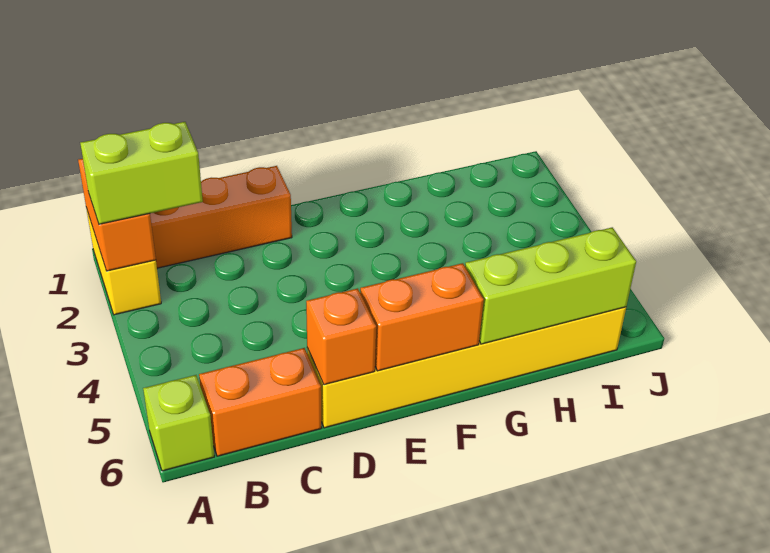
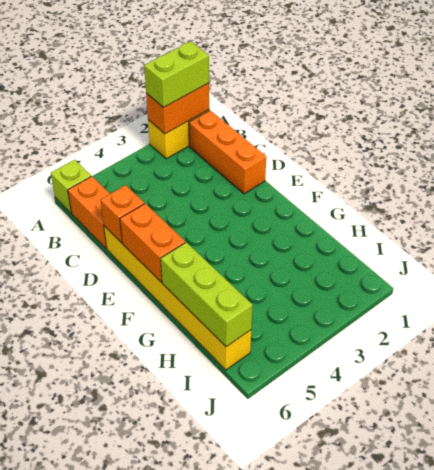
lime brick A2:B2 level 3 -> lime brick A1:A2 level 3

